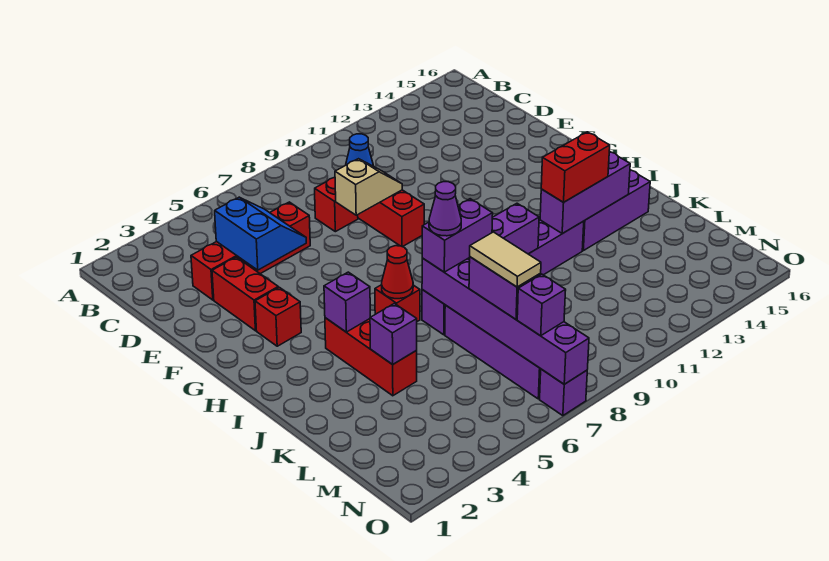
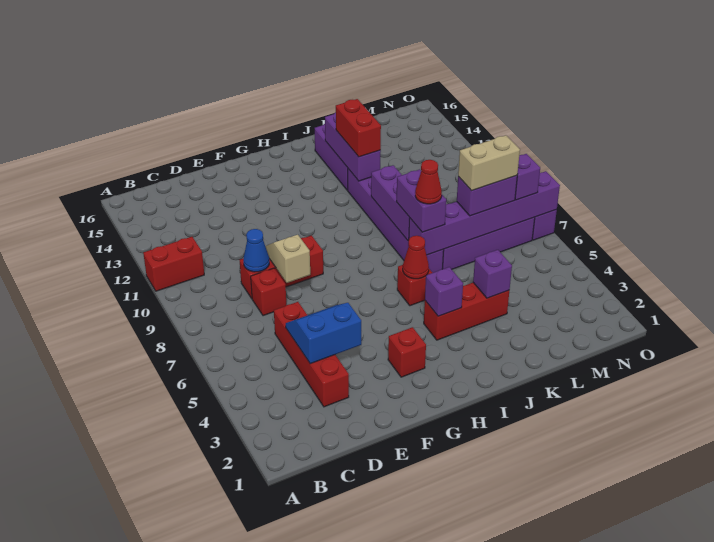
red brick E3:F3 level 1 -> red brick A11:B11 level 1
purple cone J7 level 4 -> red cone J7 level 4
tan tile L7:M7 level 4 -> tan brick L7:M7 level 4

